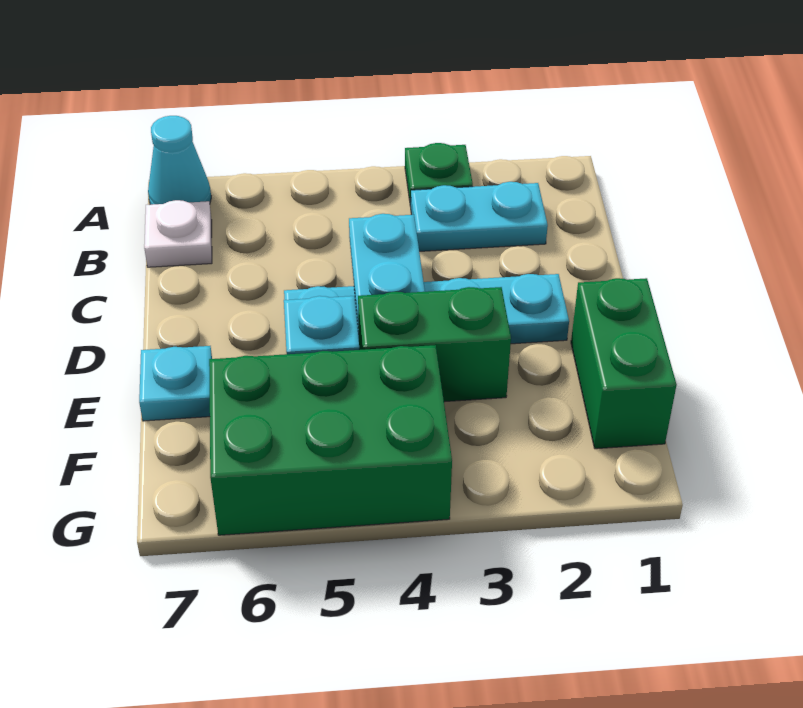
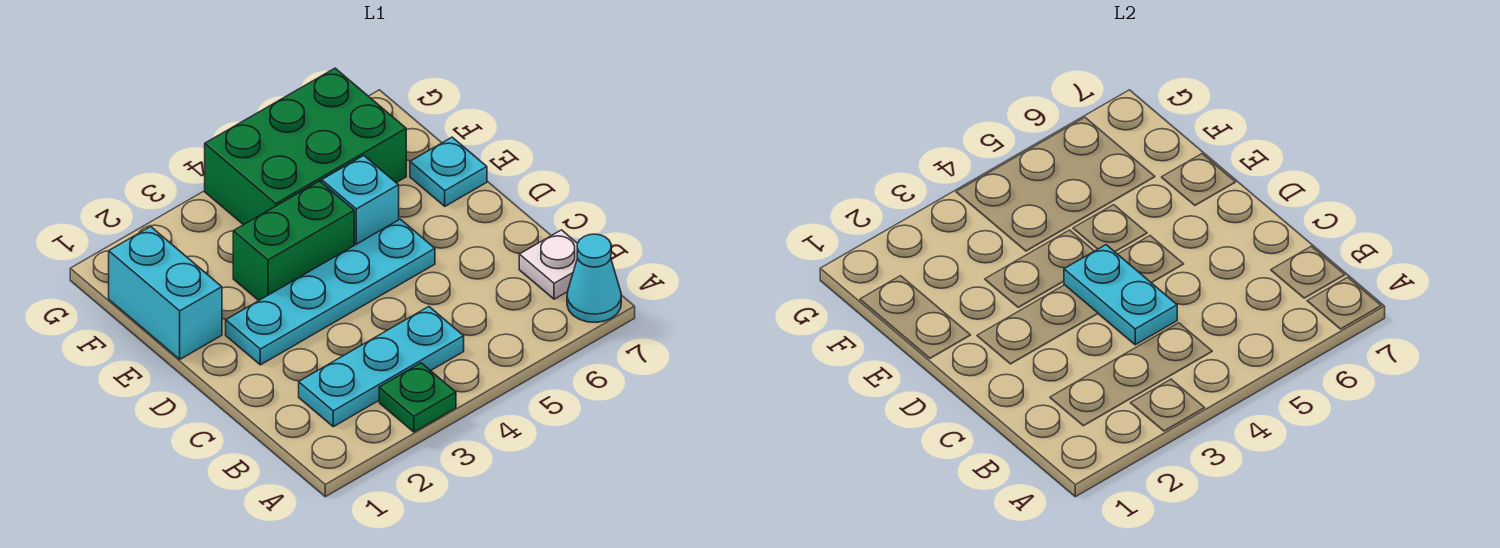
cyan plate B2:B3 level 1 -> cyan plate B2:B4 level 1
green brick E1:F1 level 1 -> cyan brick E1:F1 level 1

